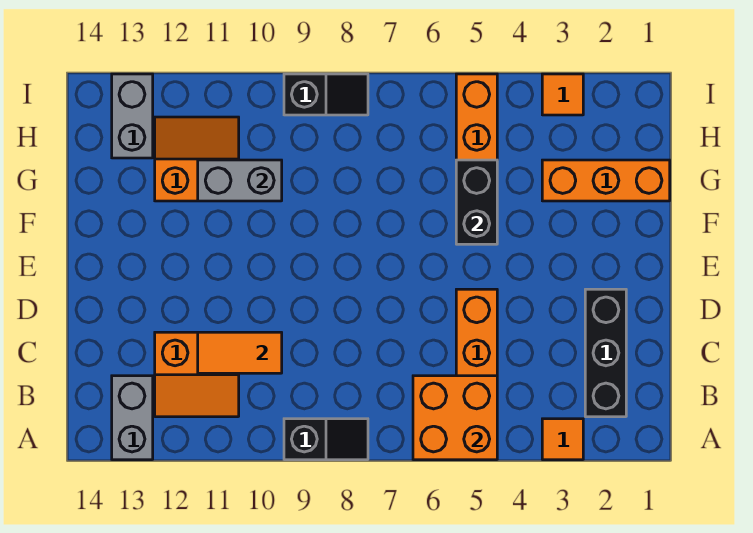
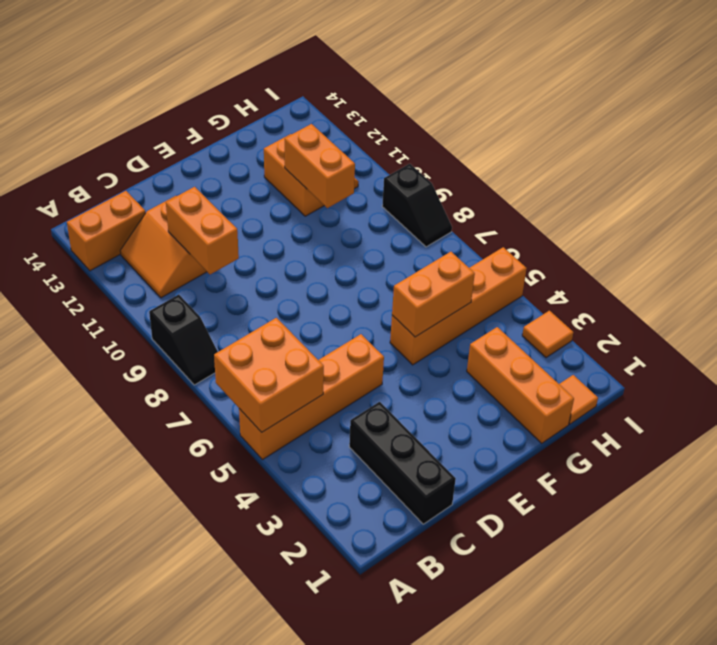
orange tile A3 level 1 -> orange tile H1 level 1
grey brick A13:B13 level 1 -> orange brick A13:B13 level 1
black brick B2:D2 level 1 -> black brick C1:C3 level 1
orange tile C10:C11 level 2 -> orange brick C10:C11 level 2
black brick F5:G5 level 2 -> orange brick F5:G5 level 2
grey brick G10:G11 level 2 -> orange brick G10:G11 level 2
grey brick H13:I13 level 1 -> none

